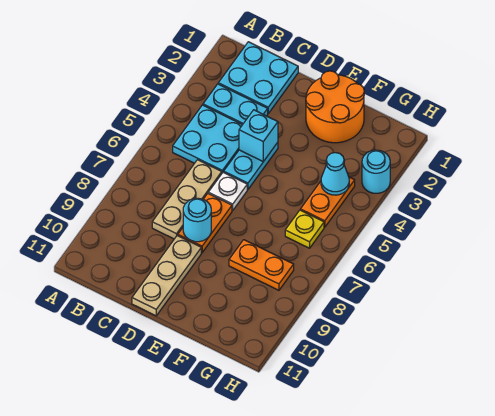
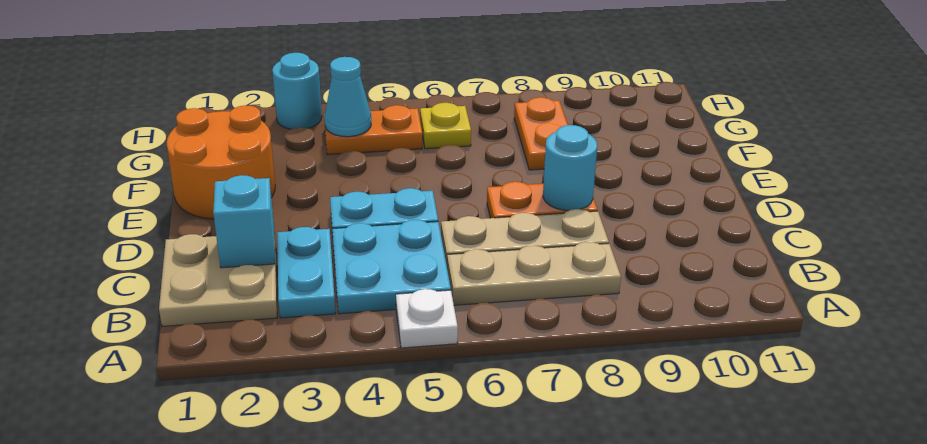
cyan plate B1:C2 level 1 -> tan plate B1:C2 level 1
cyan brick D4 level 2 -> cyan brick C2 level 2
white plate D6 level 1 -> white plate A5 level 1
tan plate D9:D11 level 1 -> tan plate B6:B8 level 1

